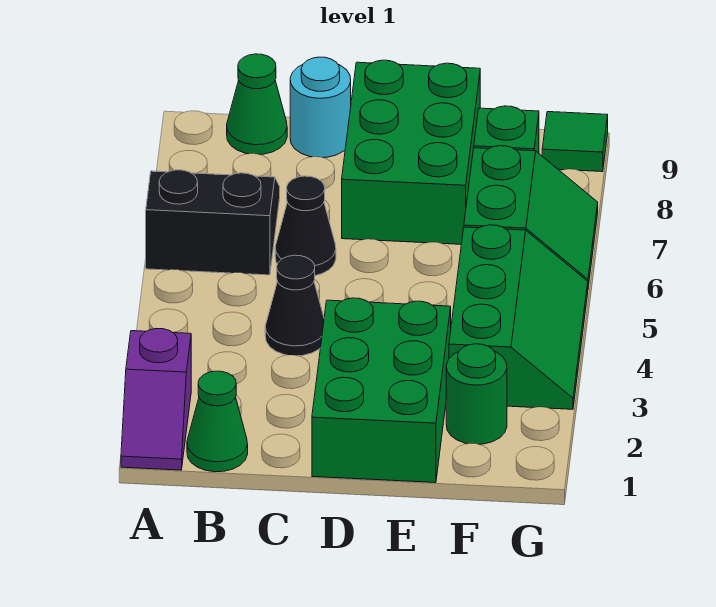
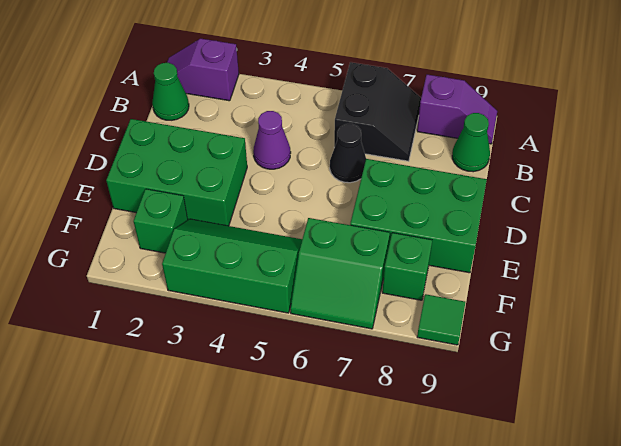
none -> purple slope A8:A9 level 1 top 8
black cone C4 level 1 -> purple cone C4 level 1
cyan round brick C9 level 1 -> none
green round brick F2 level 1 -> green brick F2 level 1
green slope F3:G5 level 1 top F -> green slope F3:G5 level 1 top G

